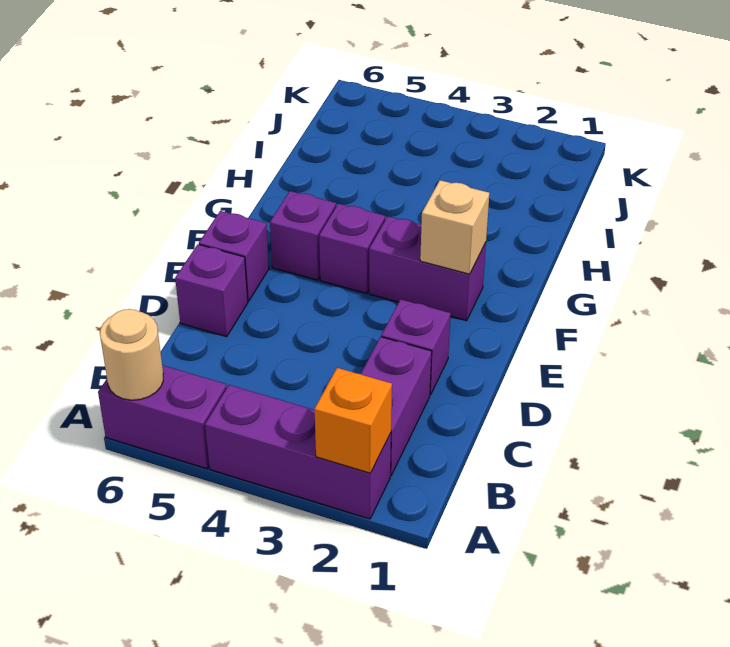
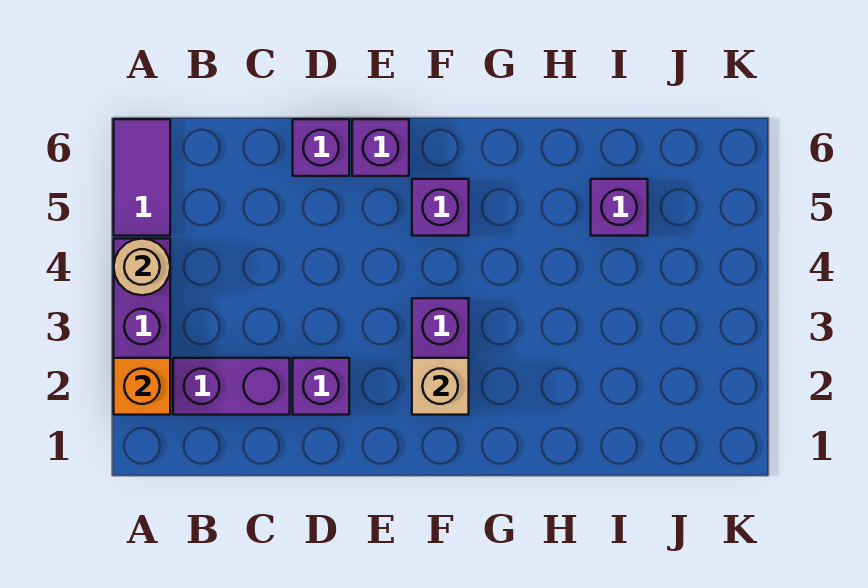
purple brick A5:A6 level 1 -> purple tile A5:A6 level 1
tan round brick A6 level 2 -> tan round brick A4 level 2
purple brick F4 level 1 -> purple brick I5 level 1

